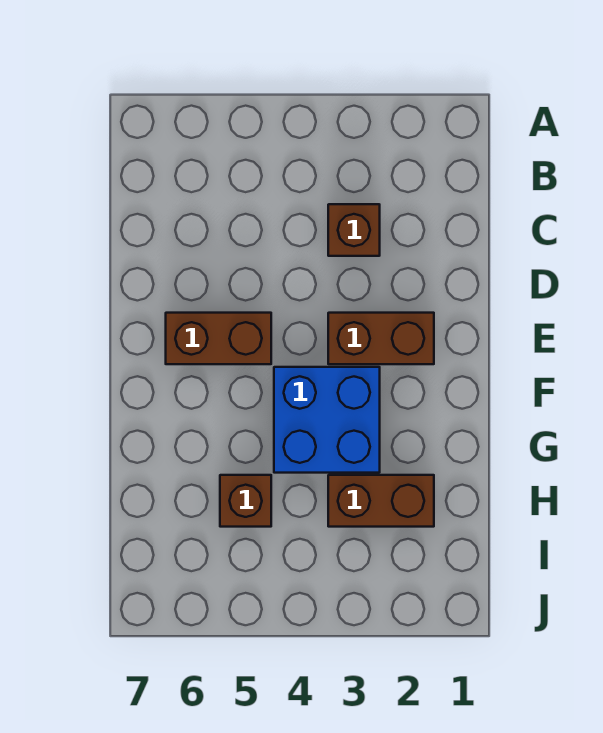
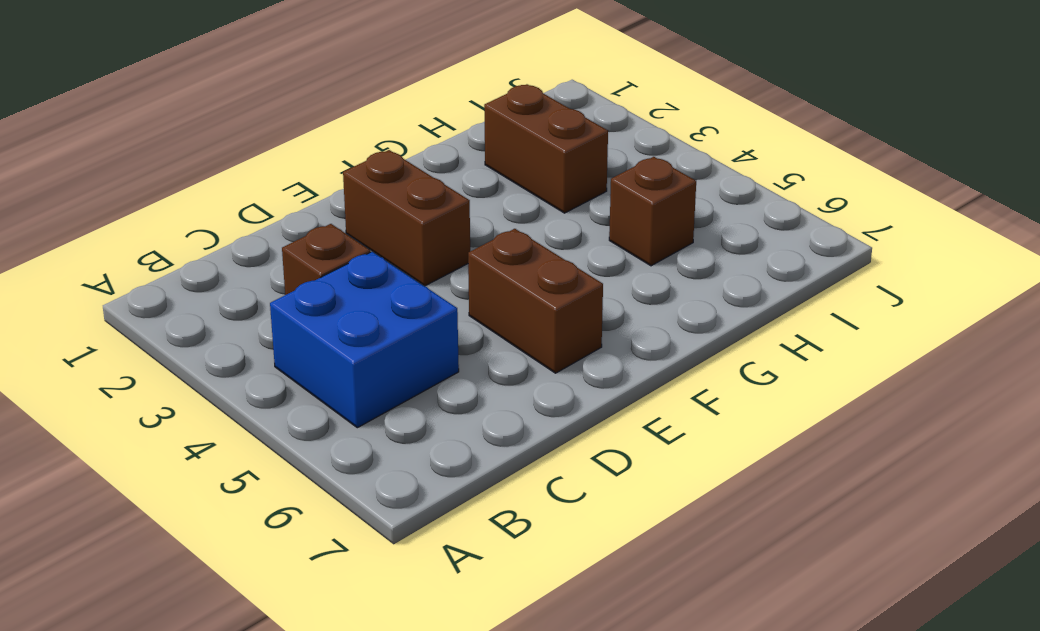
blue brick F3:G4 level 1 -> blue brick B4:C5 level 1

